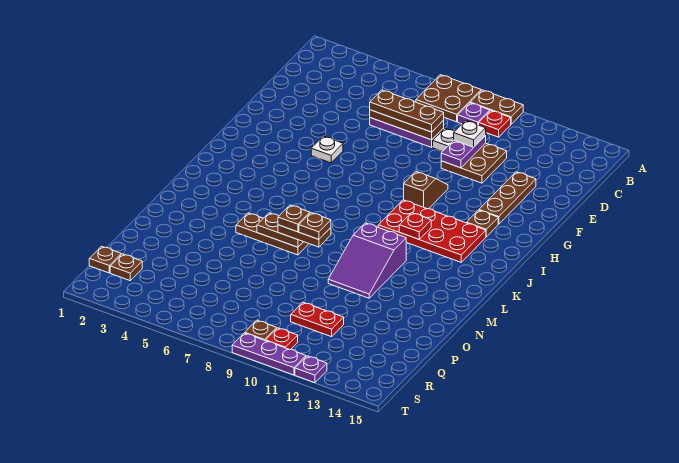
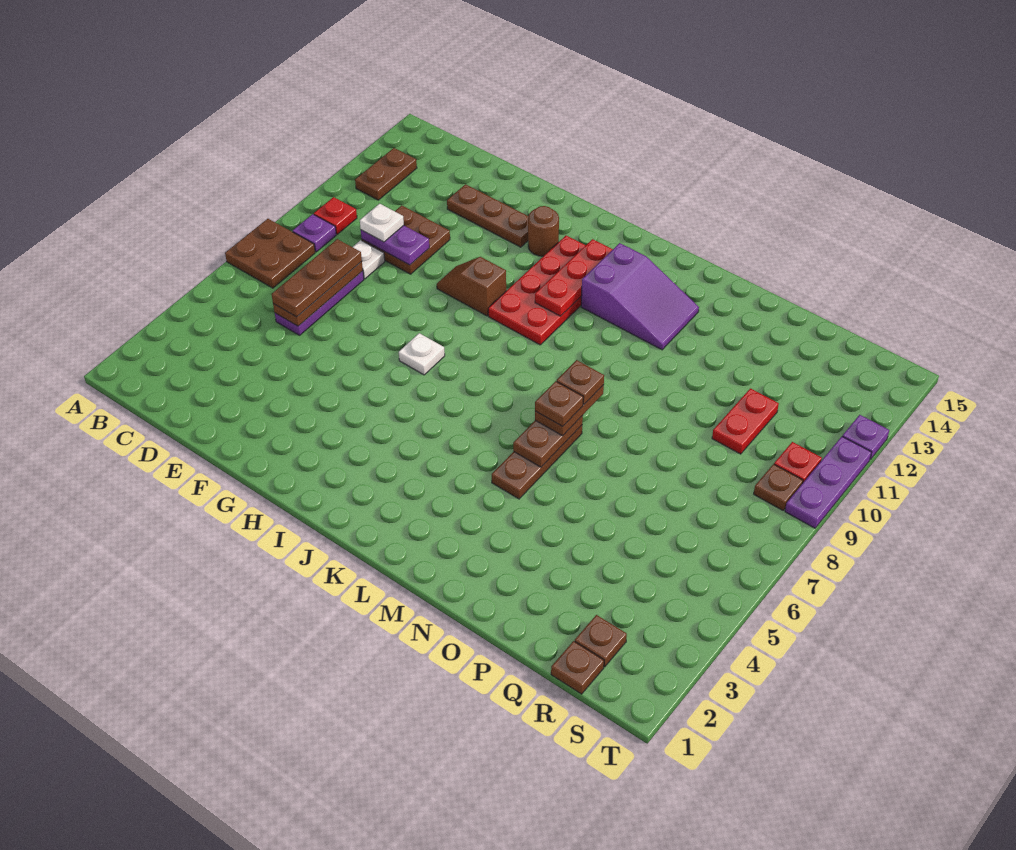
brown plate A9:A10 level 1 -> brown plate B12:B13 level 1
white plate G5 level 1 -> white plate H7 level 1
brown plate H13 level 1 -> brown round brick H13 level 1
red plate J11 level 2 -> red plate J11:J13 level 2
purple slope L10:N11 level 1 top L -> purple slope K12:M13 level 1 top K

